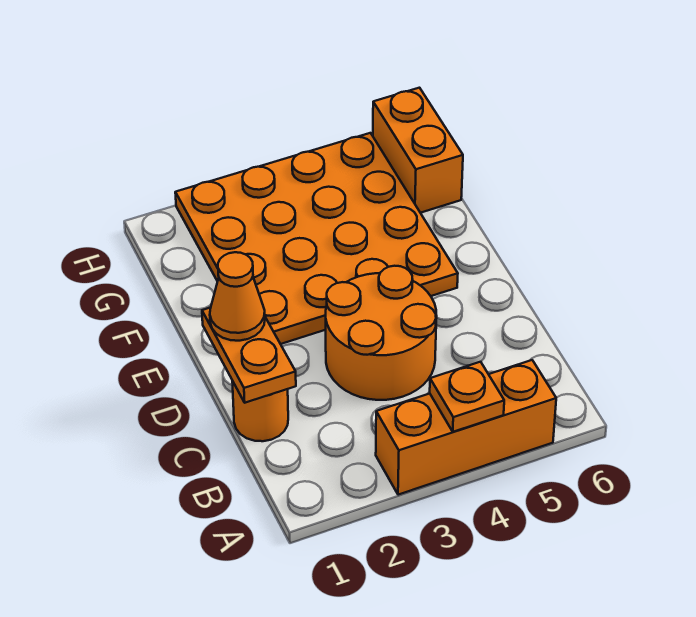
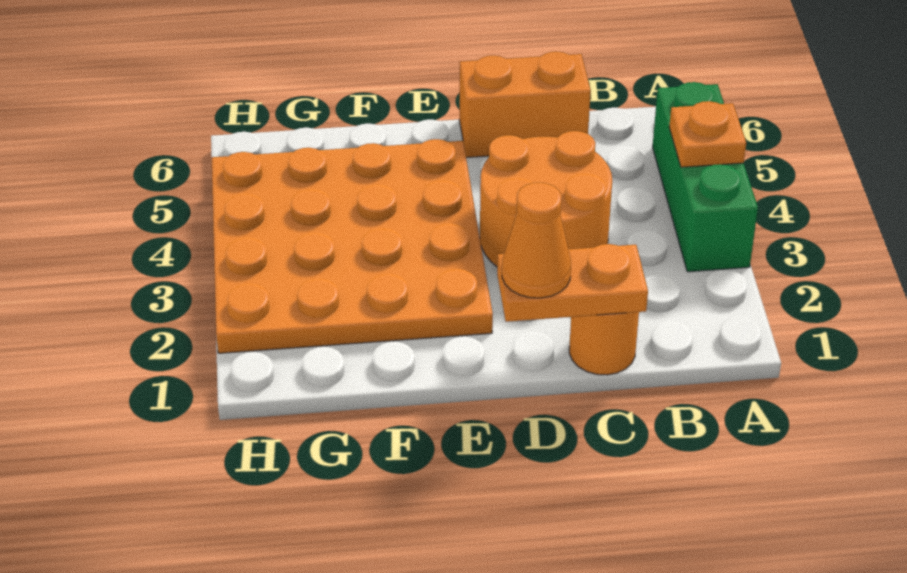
orange brick A3:A5 level 1 -> green brick A3:A5 level 1
orange brick G6:H6 level 1 -> orange brick C6:D6 level 1

